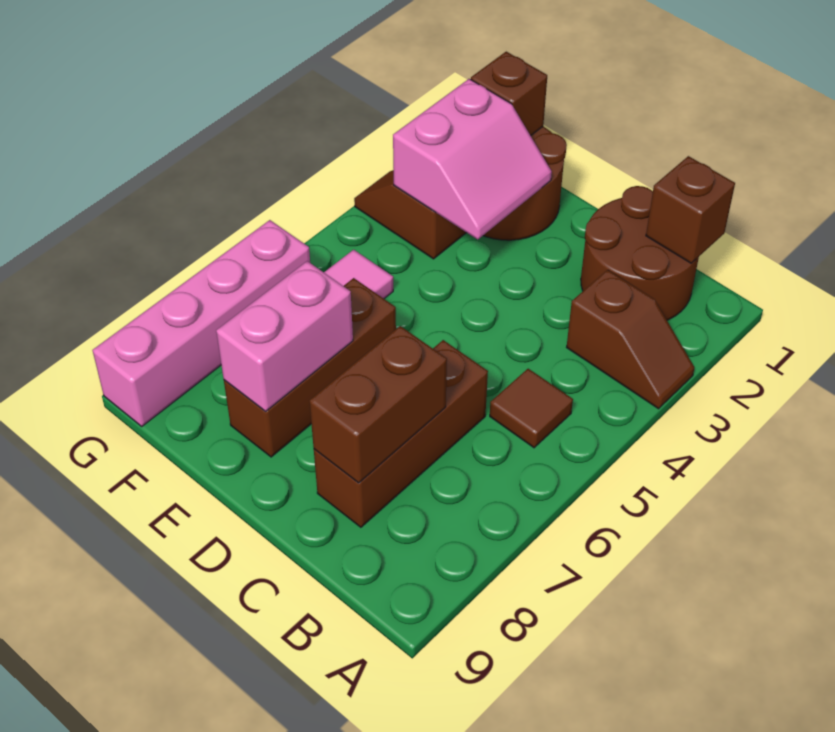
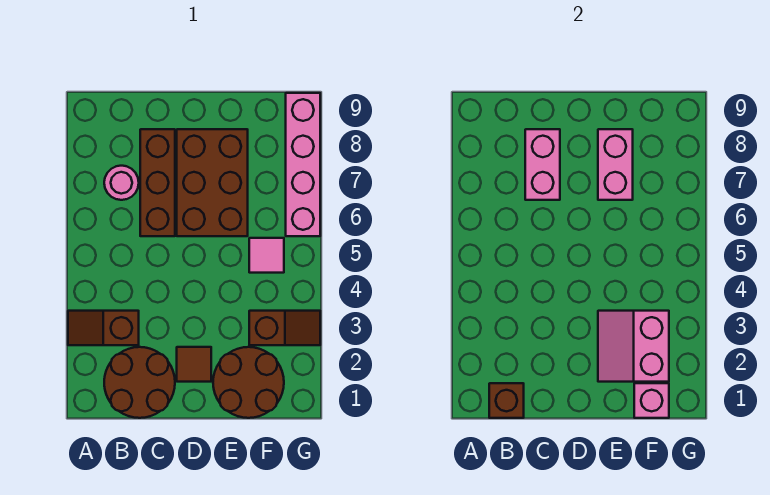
brown tile B5 level 1 -> brown tile D2 level 1
none -> pink round brick B7 level 1
brown brick C7:C8 level 2 -> pink brick C7:C8 level 2
brown brick E6:E8 level 1 -> brown brick D6:E8 level 1
brown brick F1 level 2 -> pink brick F1 level 2

